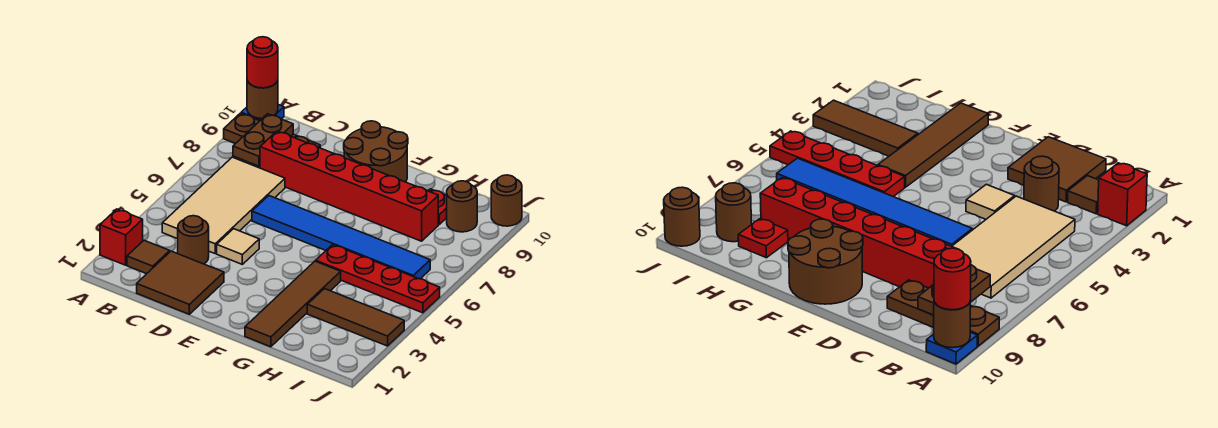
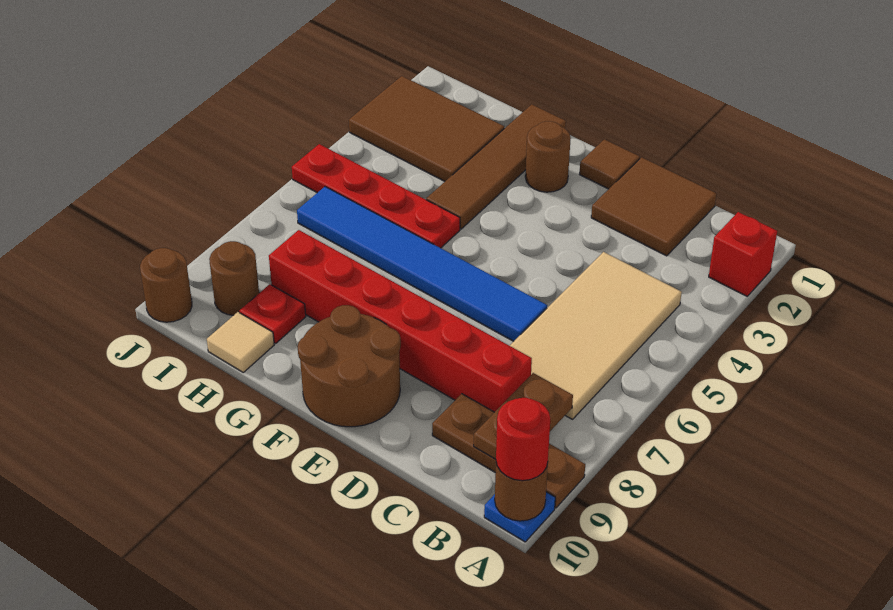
brown tile B2 level 1 -> brown tile E1 level 1
brown round brick C3 level 1 -> brown round brick F2 level 1
tan tile D4 level 1 -> tan tile H10 level 1
brown tile H3:J3 level 1 -> brown tile H2:J3 level 1

